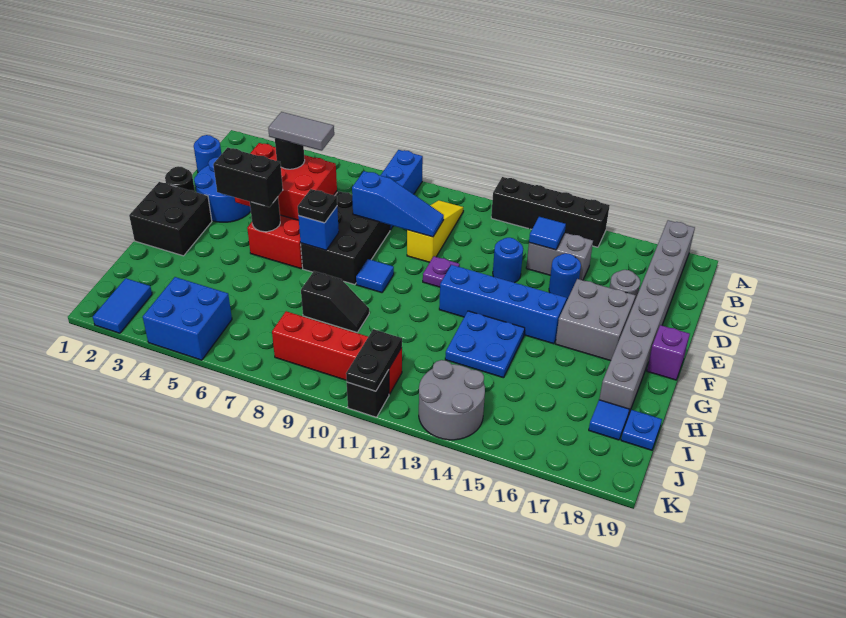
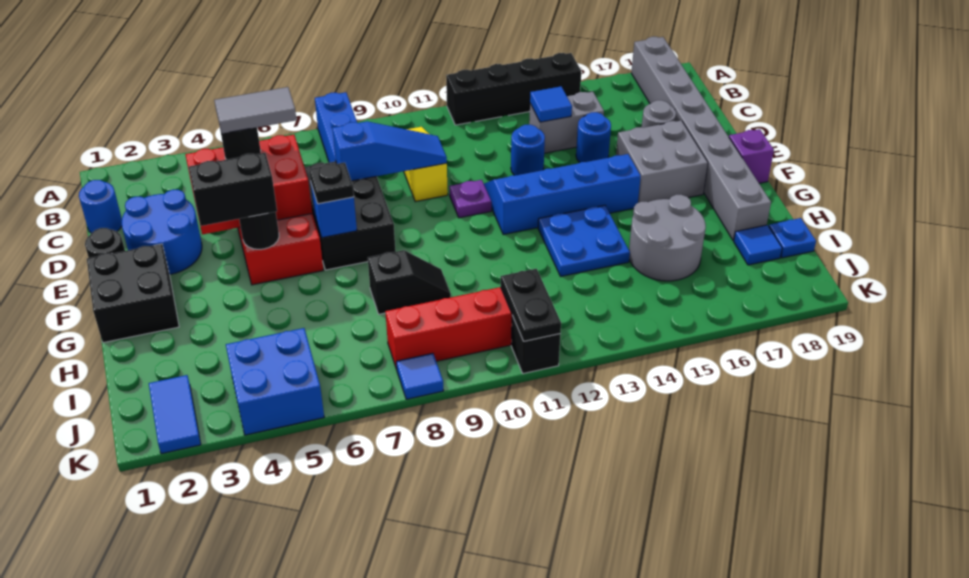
blue tile F9 level 1 -> blue tile K8 level 1
grey round brick J13:K14 level 1 -> grey round brick H15:I16 level 1

